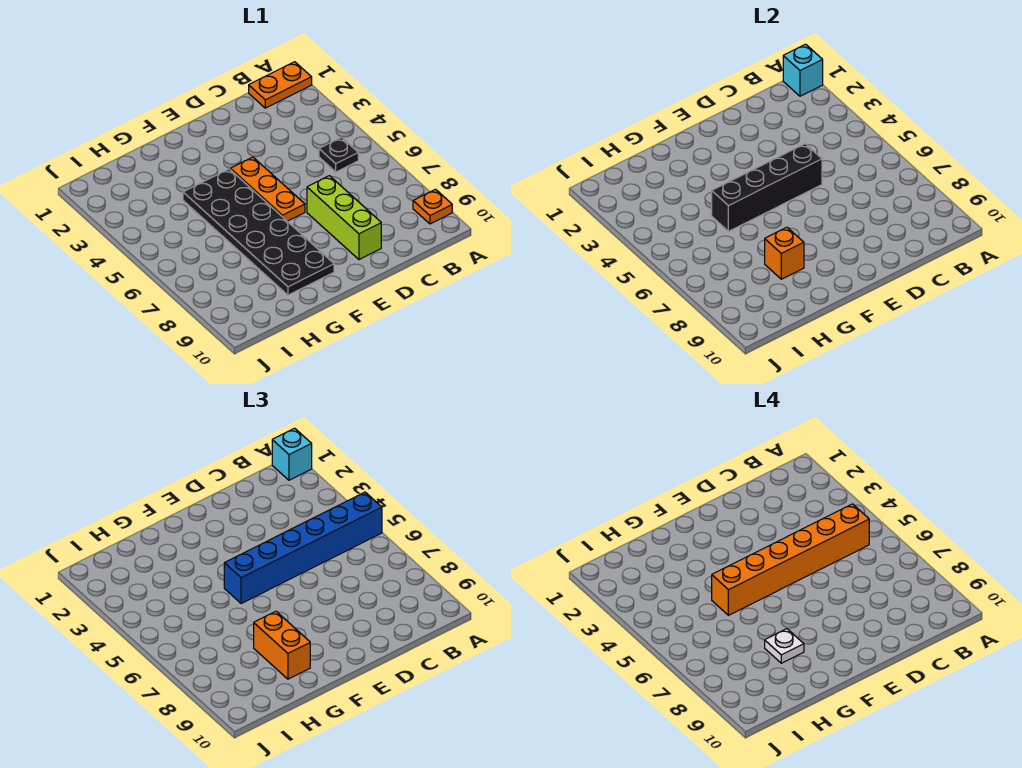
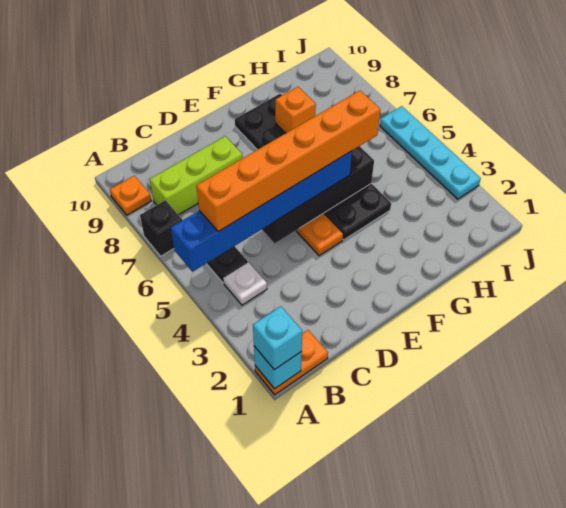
none -> black brick A7 level 1
lime brick D7:D9 level 1 -> lime brick B8:D8 level 1
orange brick G8:G9 level 3 -> none
white plate G8 level 4 -> white plate B4 level 1
none -> cyan plate J3:J6 level 1

